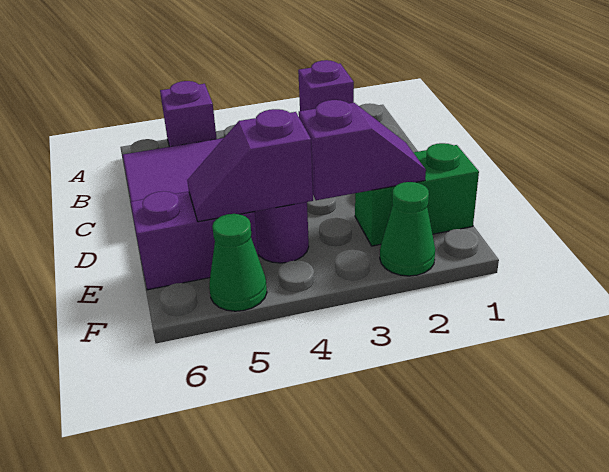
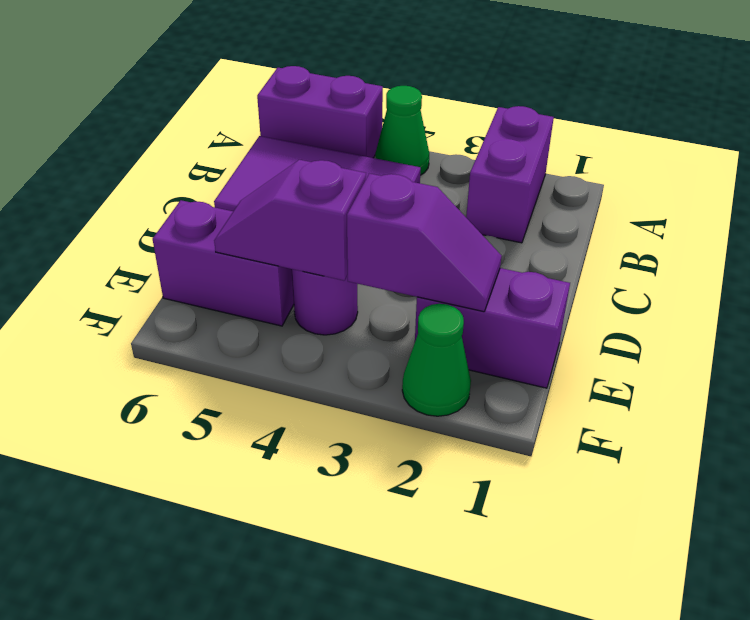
purple brick A2 level 1 -> purple brick A2:B2 level 1
purple brick A5 level 1 -> purple brick A5:A6 level 1
green brick E1:E2 level 1 -> purple brick E1:E2 level 1
green cone F5 level 1 -> green cone A4 level 1

